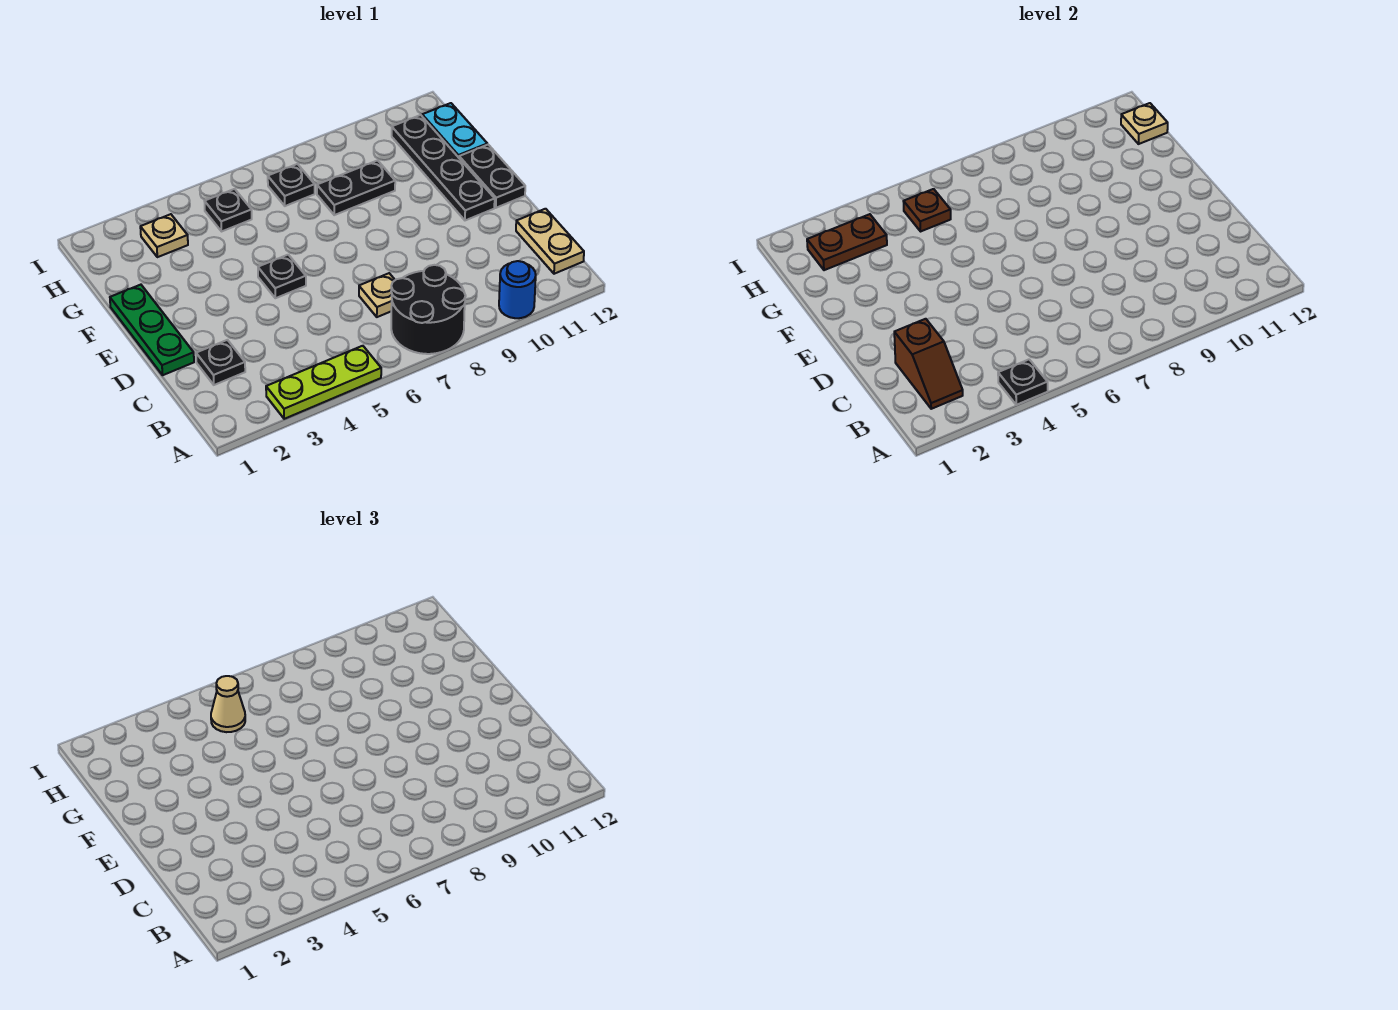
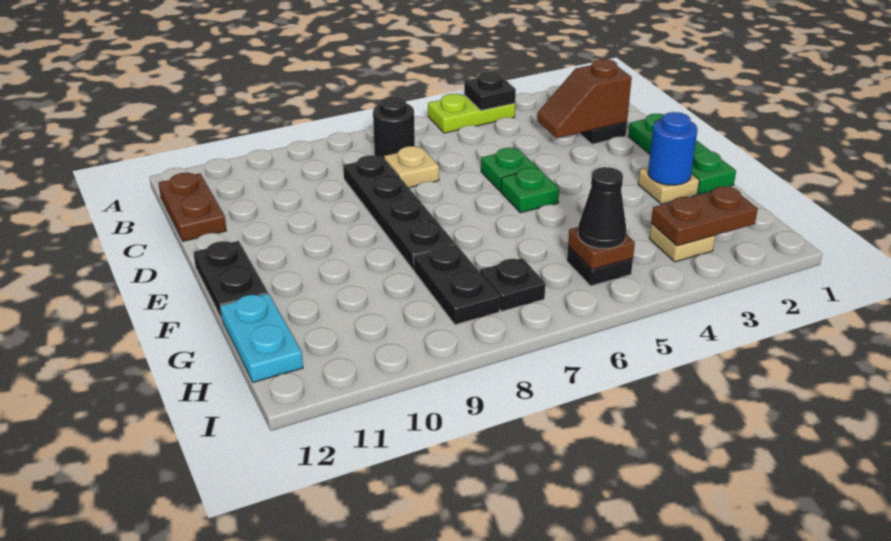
lime plate A3:A5 level 1 -> lime plate A4:A5 level 1
black round brick A7:B8 level 1 -> black round brick B7 level 1
blue round brick A10 level 1 -> blue round brick F2 level 2
brown slope B2:C2 level 2 top C -> brown slope C2:C3 level 2 top 2
tan plate B12:C12 level 1 -> brown plate B12:C12 level 1
none -> green plate D5 level 1
black plate E5 level 1 -> green plate E5 level 1
black plate E11:H11 level 1 -> black plate C8:F8 level 1
black plate G8:G9 level 1 -> black plate G8:H8 level 1
tan cone H5 level 3 -> black cone H5 level 3
tan plate H12 level 2 -> tan plate F2 level 1

